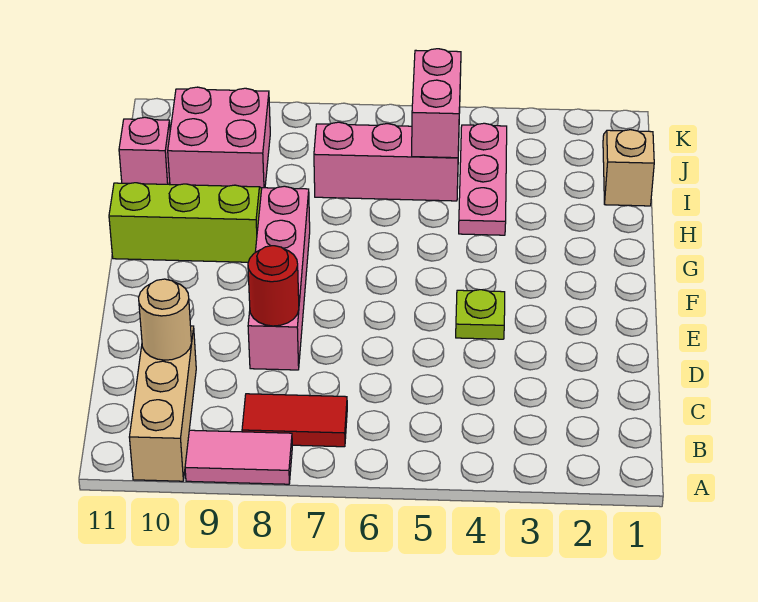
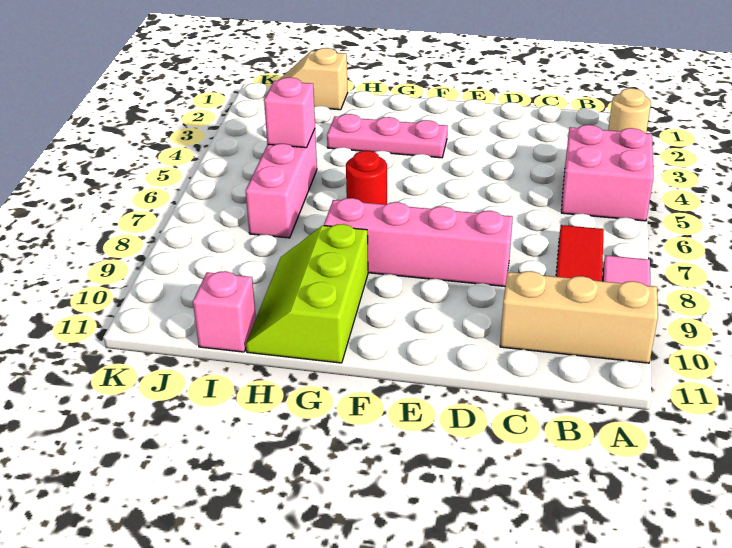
tan round brick C10 level 2 -> tan round brick A2 level 1
red round brick D8 level 2 -> red round brick G6 level 1
lime plate E4 level 1 -> none
pink plate H4:J4 level 1 -> pink plate F3:H3 level 1
pink brick I5:J5 level 2 -> pink brick I5 level 2
pink brick I9:J10 level 1 -> pink brick A4:B5 level 1

